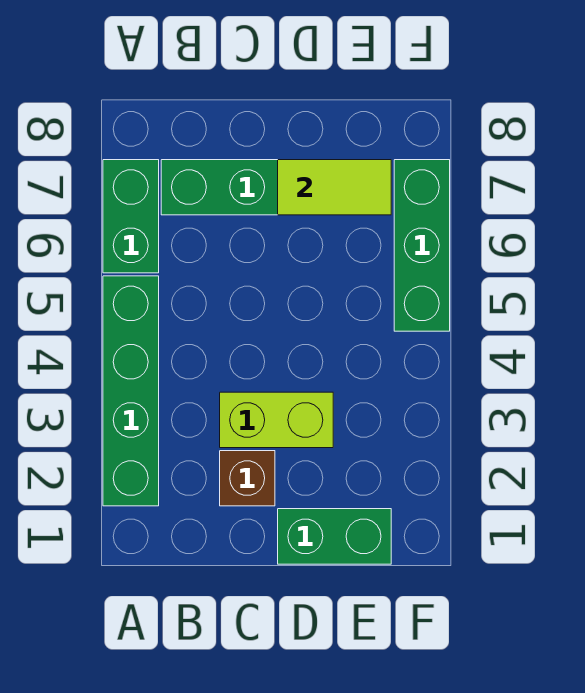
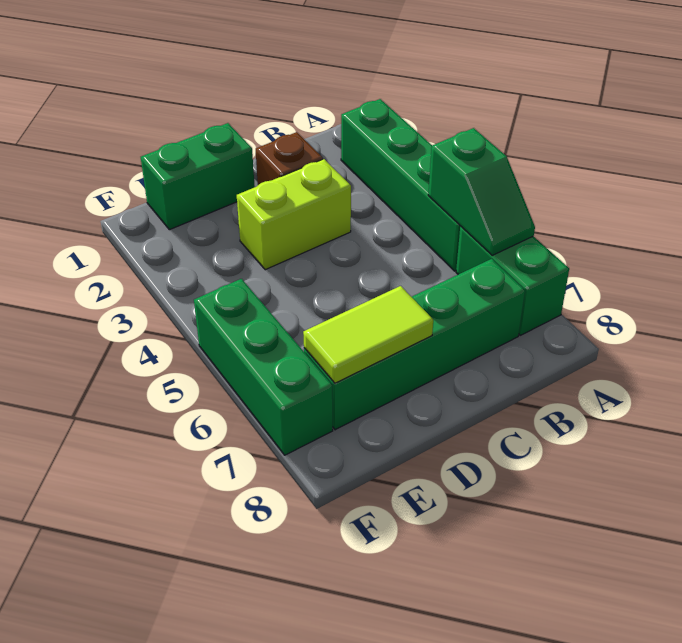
none -> green slope A5:A6 level 2 top 5

